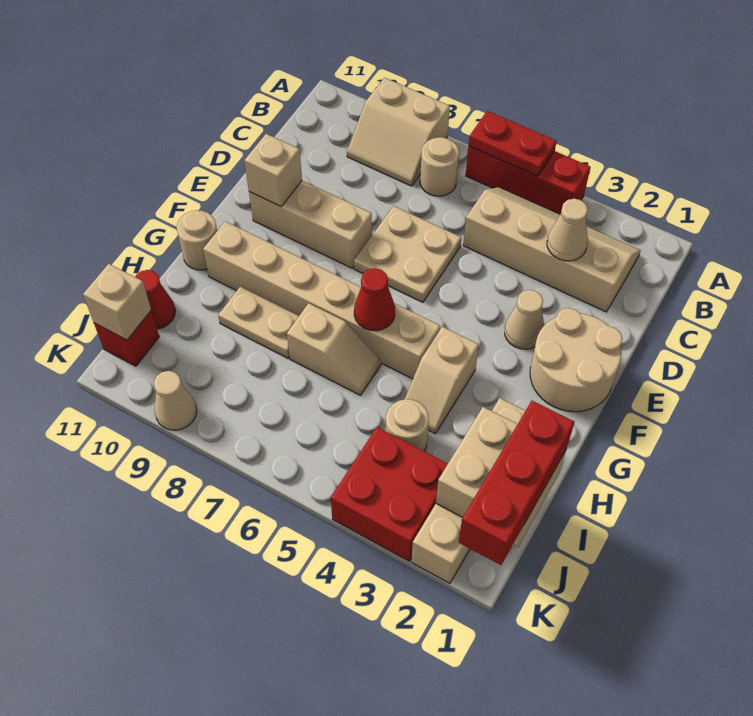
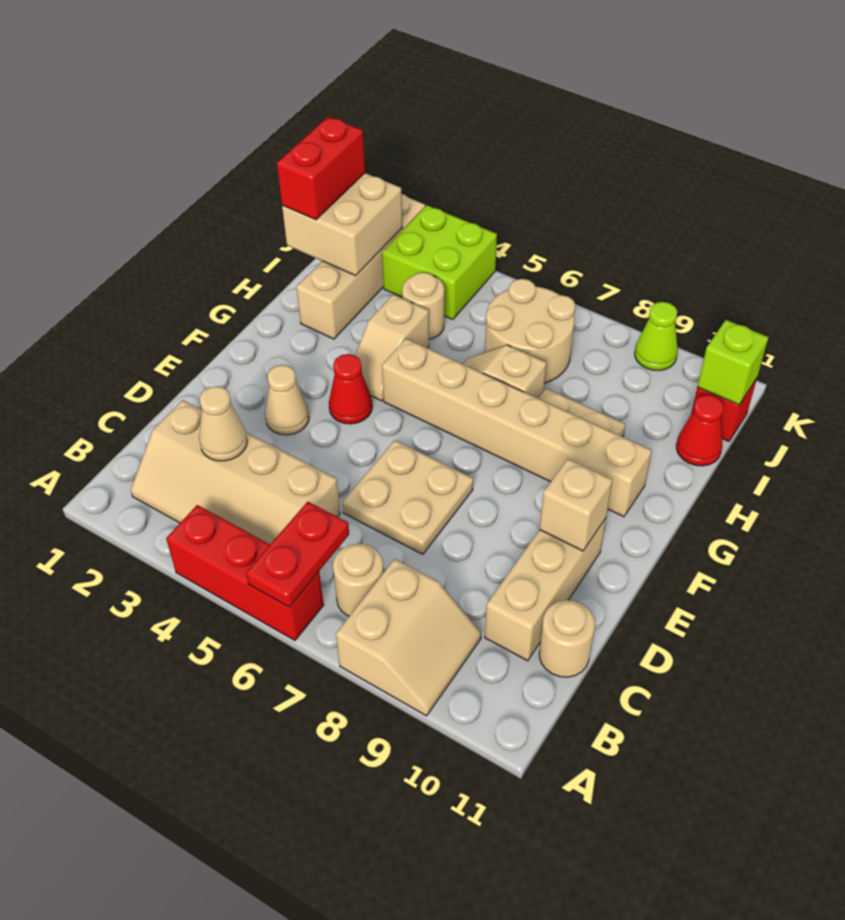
red plate A5:A6 level 2 -> red plate A6:B6 level 2
tan slope A8:B9 level 1 top A -> tan slope A8:B9 level 1 top 8
tan round brick E1:F2 level 1 -> tan round brick I6:J7 level 1
tan brick E8:E10 level 1 -> tan brick C10:E10 level 1
tan slope G4:H4 level 1 top G -> tan slope G4:H4 level 1 top H
red cone G6 level 2 -> red cone F4 level 1
tan round brick G11 level 1 -> tan round brick C11 level 1
red brick I1:K1 level 3 -> red brick I1:J1 level 3
red brick J3:K4 level 1 -> lime brick J3:K4 level 1
tan brick J11 level 2 -> lime brick J11 level 2
tan cone K9 level 1 -> lime cone K9 level 1

